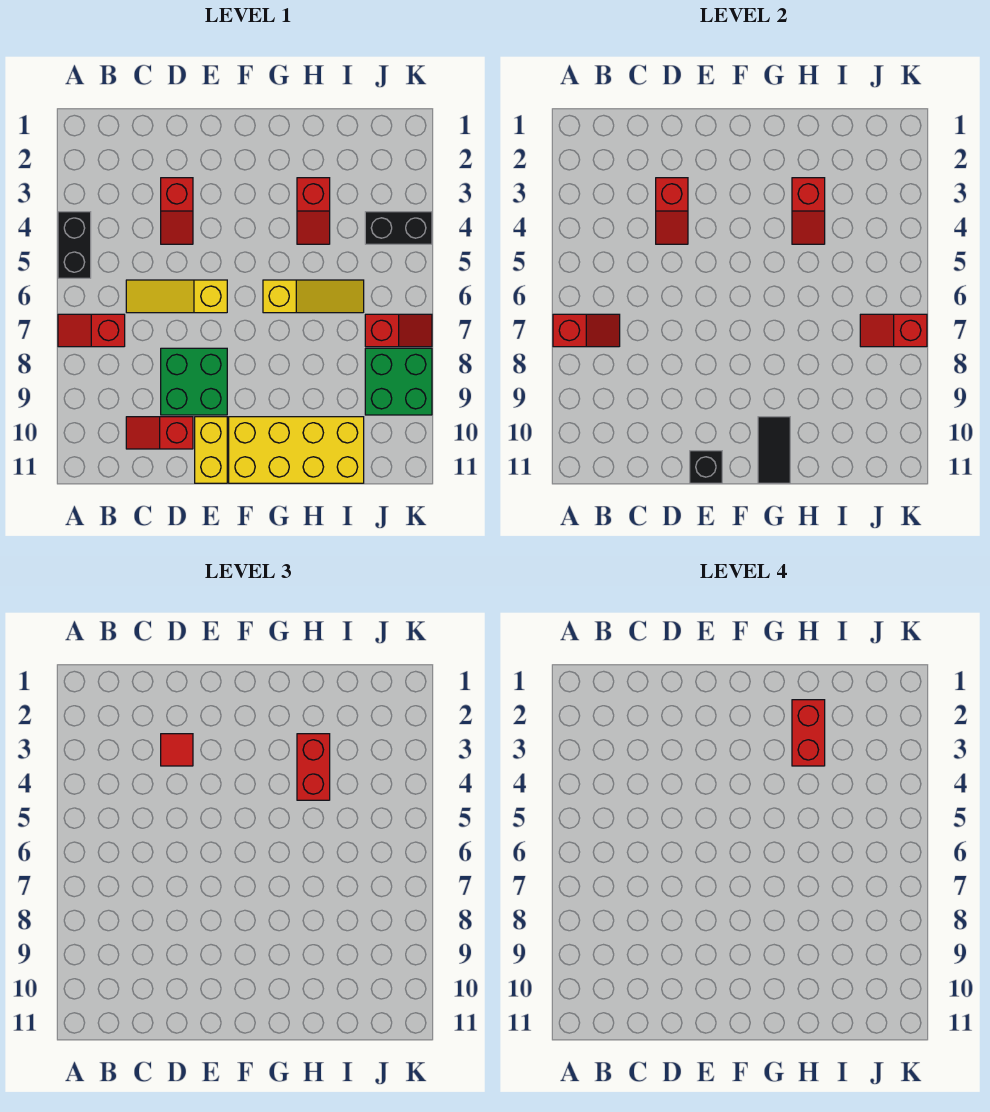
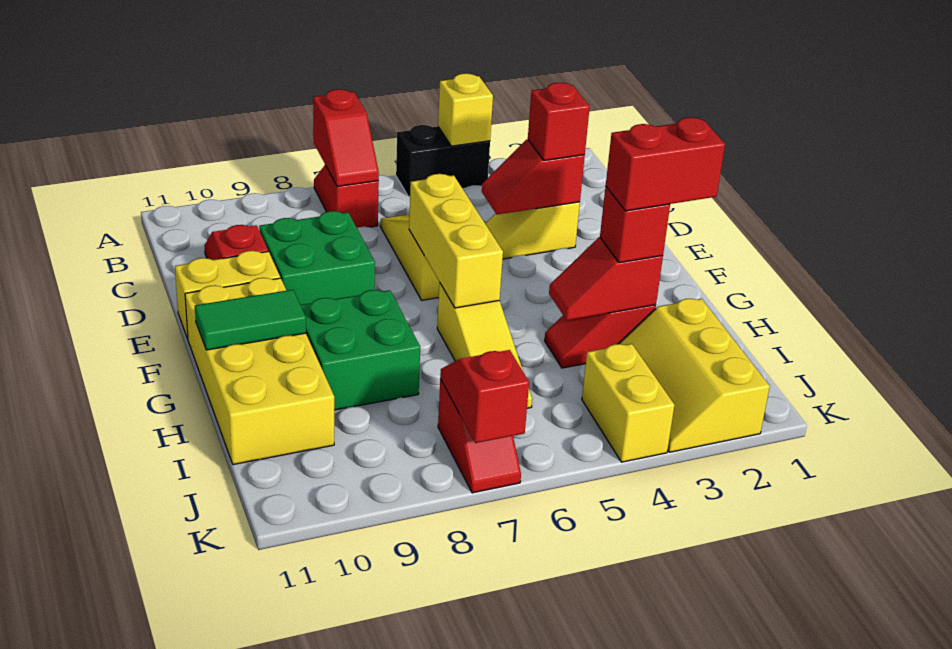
none -> yellow brick A4 level 2
red slope D3:D4 level 1 top 3 -> yellow slope D3:D4 level 1 top 3
red tile D3 level 3 -> red brick D3 level 3
none -> yellow brick E6:G6 level 2
black brick E11 level 2 -> none
black tile G10:G11 level 2 -> green tile G10:G11 level 2
red brick H3:H4 level 3 -> red brick H3 level 3
none -> yellow slope I2:K3 level 1 top 2
black brick J4:K4 level 1 -> yellow brick J4:K4 level 1
green brick J8:K9 level 1 -> green brick G8:H9 level 1

